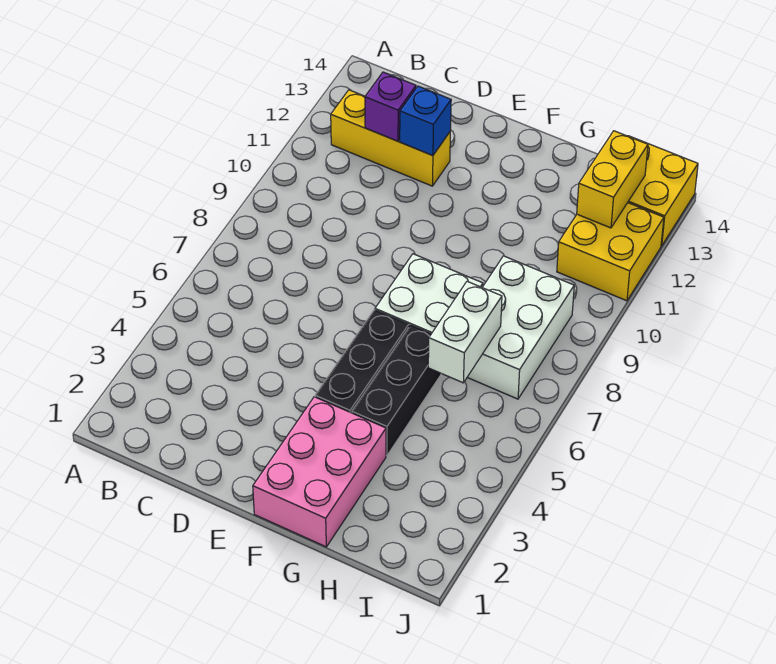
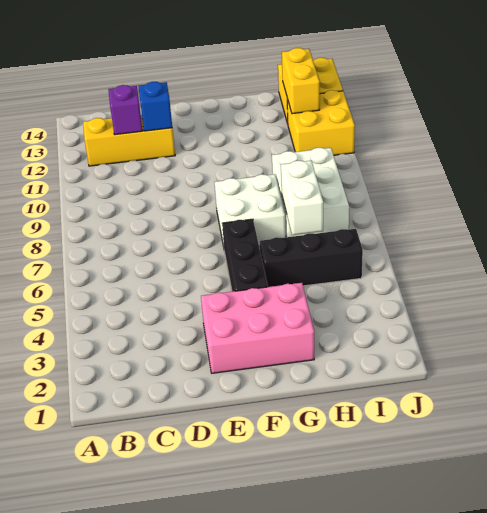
pink brick F1:G3 level 1 -> pink brick E2:G3 level 1
black brick G4:G6 level 1 -> black brick G5:I5 level 1

